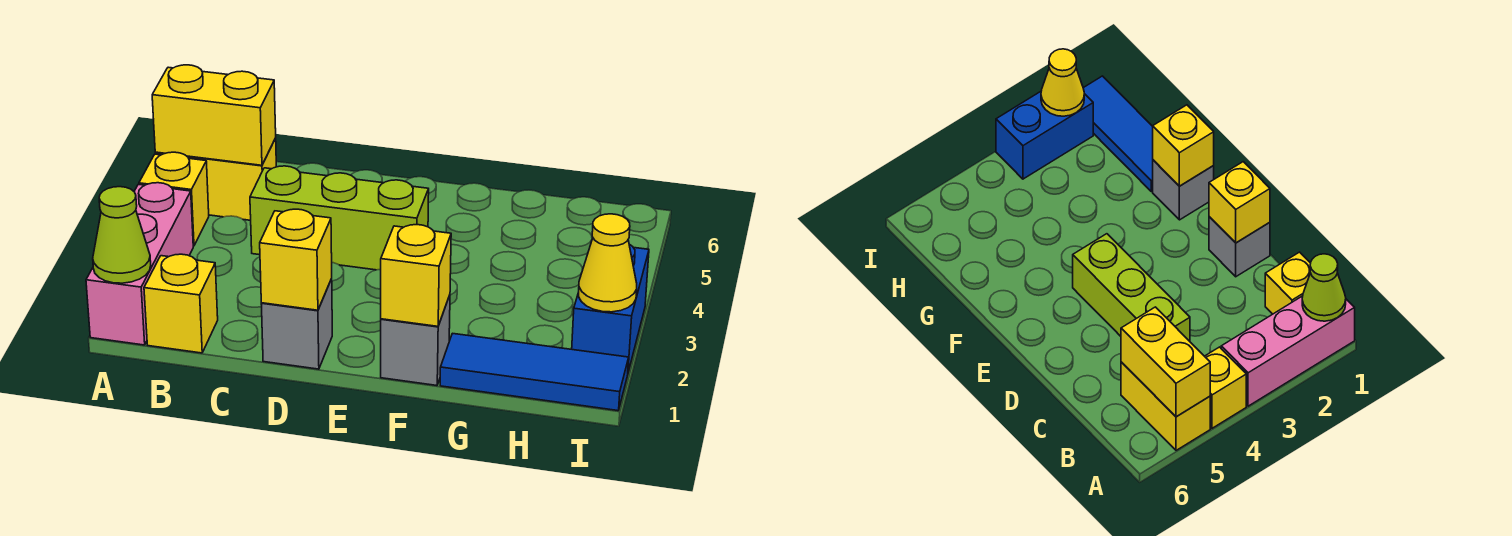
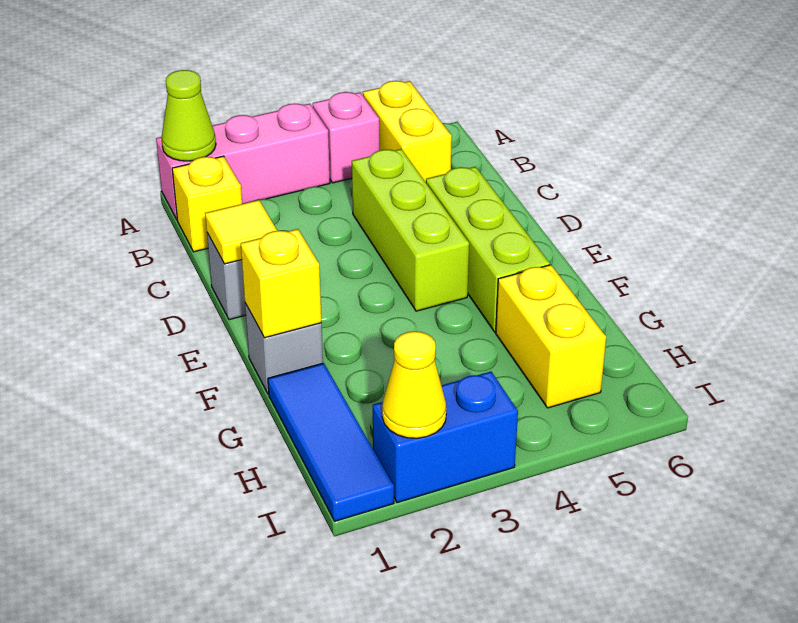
yellow brick A4 level 1 -> pink brick A4 level 1
yellow brick A5:B5 level 2 -> yellow brick G5:H5 level 1
yellow brick D1 level 2 -> yellow tile D1 level 2
none -> lime brick D5:F5 level 1

